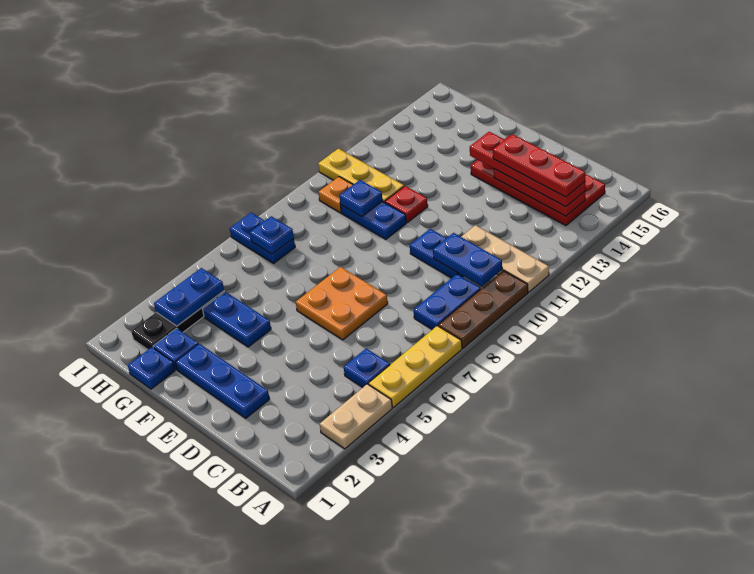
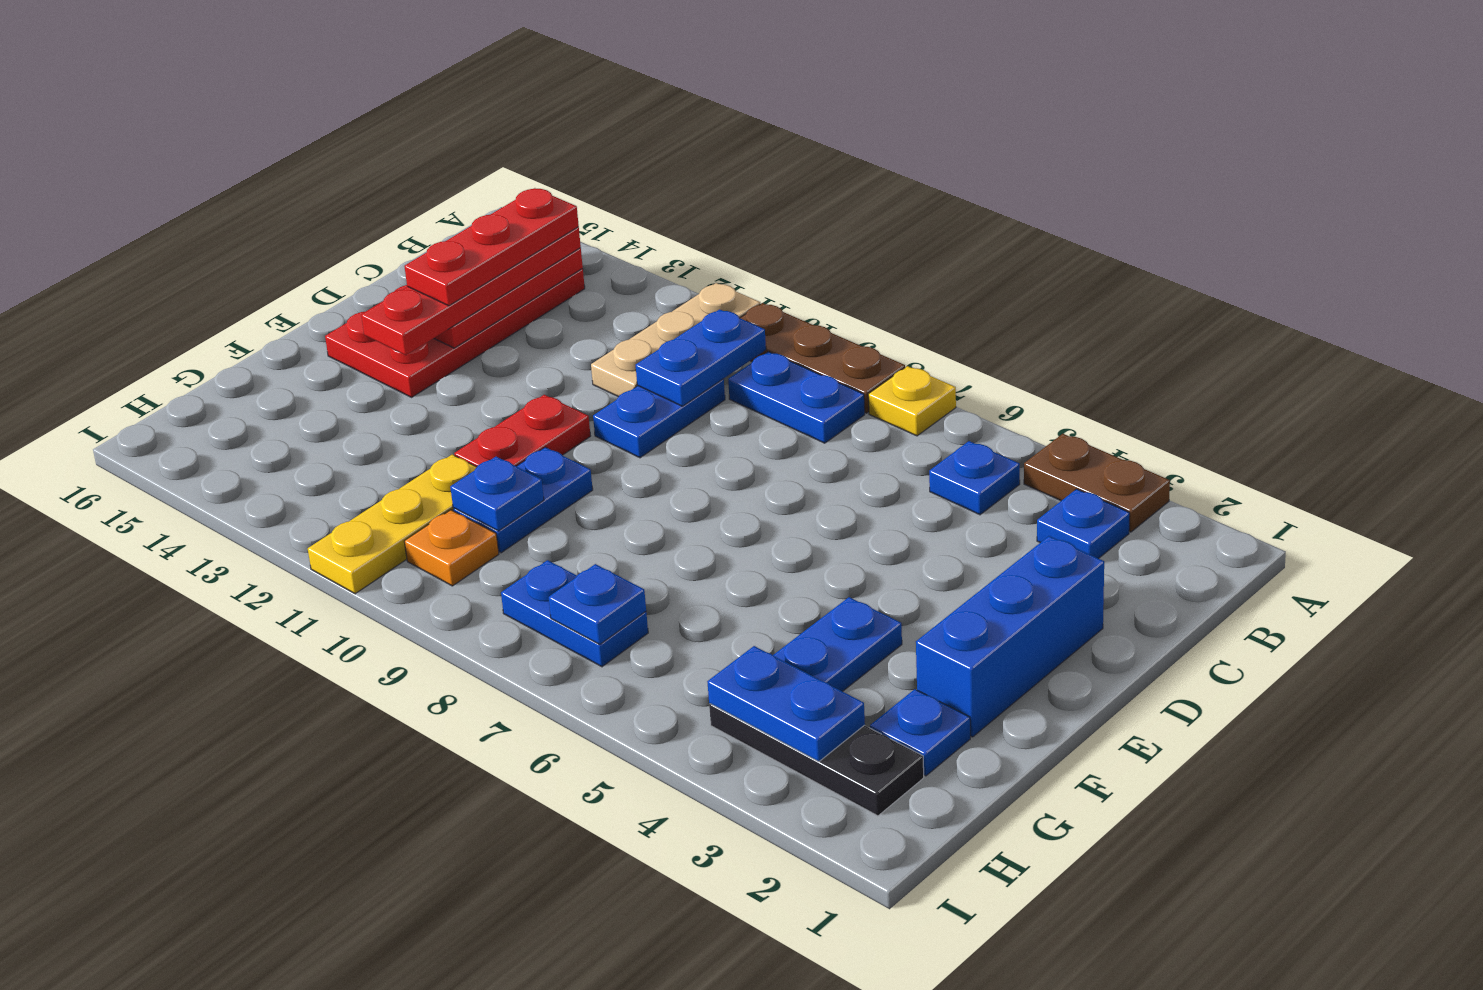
tan plate A3:A4 level 1 -> brown plate A3:A4 level 1
yellow plate A5:A7 level 1 -> yellow plate A7 level 1
blue plate D2:F2 level 1 -> blue brick D2:F2 level 1
orange plate D6:E7 level 1 -> none
red plate F11 level 1 -> red plate E11:F11 level 1
blue plate G1 level 1 -> blue plate B3 level 1
blue plate H7:I7 level 1 -> blue plate H7:H8 level 1

